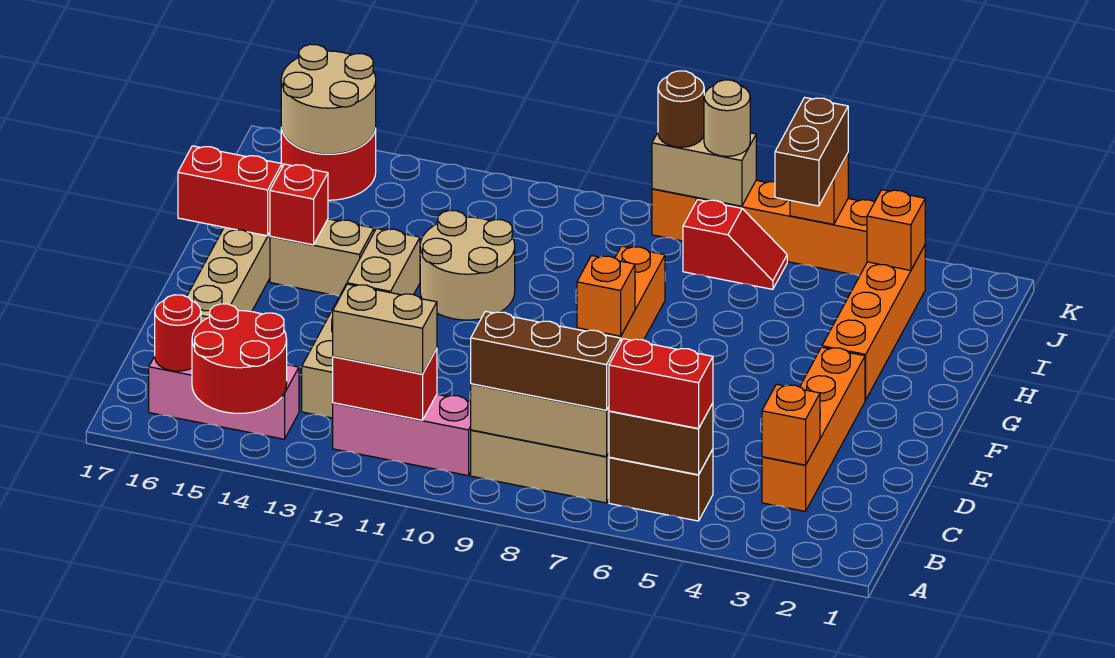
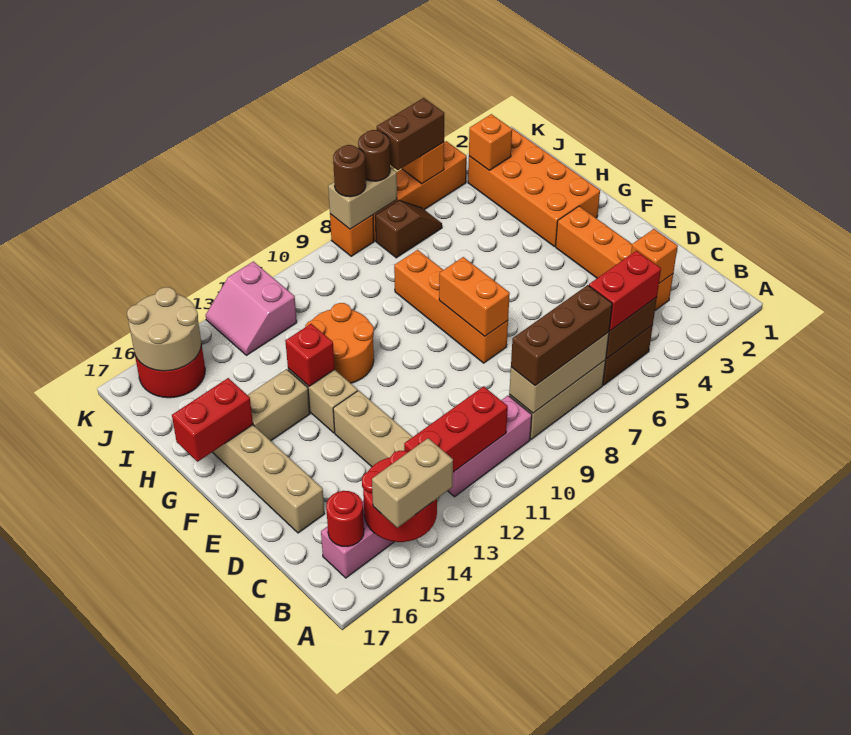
red brick B11:B12 level 2 -> red brick B11:B13 level 2
tan brick B11:B12 level 3 -> tan brick A14:A15 level 3
orange brick F8 level 2 -> orange brick E8:F8 level 2
orange brick G3:J3 level 1 -> orange brick G2:J3 level 1
tan round brick G11:H12 level 1 -> orange round brick G11:H12 level 1
red brick G15 level 2 -> red brick G13 level 2
brown brick J5:K5 level 3 -> brown brick K5:K6 level 3
red slope J6:J7 level 1 top 7 -> brown slope J6:J7 level 1 top 7
none -> pink slope J12:K13 level 1 top 12
tan round brick K7 level 3 -> brown round brick K7 level 3

